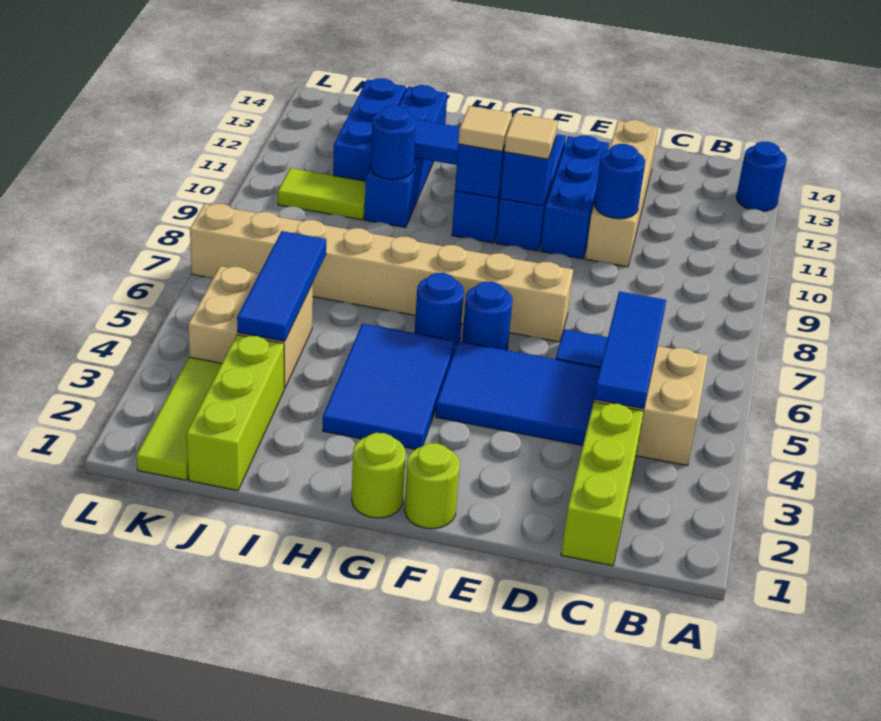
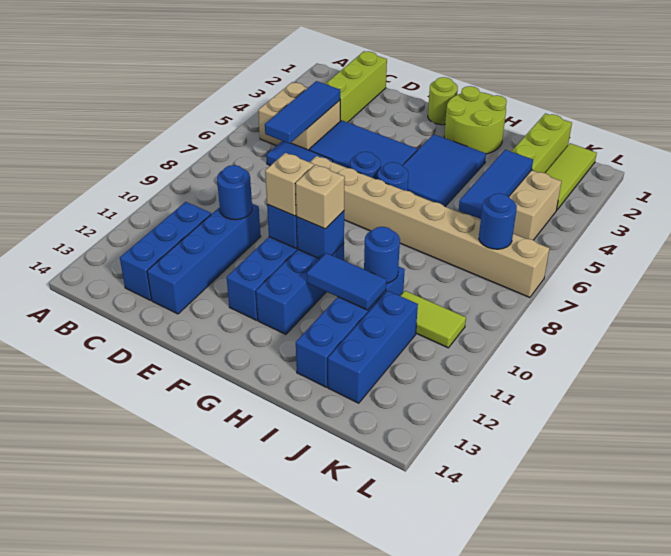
blue round brick A13 level 1 -> blue round brick K7 level 2
tan brick D10:D13 level 1 -> blue brick D10:D13 level 1
blue brick E10:E12 level 1 -> blue brick C11:C13 level 1
tan tile F10 level 3 -> tan brick F10 level 3
lime round brick G1 level 1 -> lime round brick G1:H2 level 1
tan tile G10 level 3 -> tan brick G10 level 3

